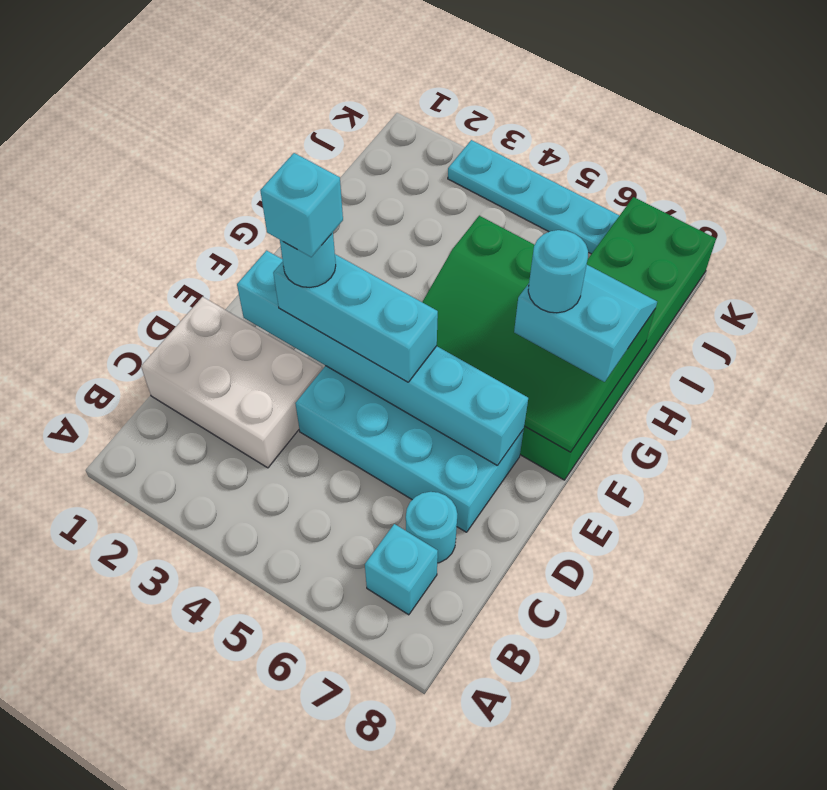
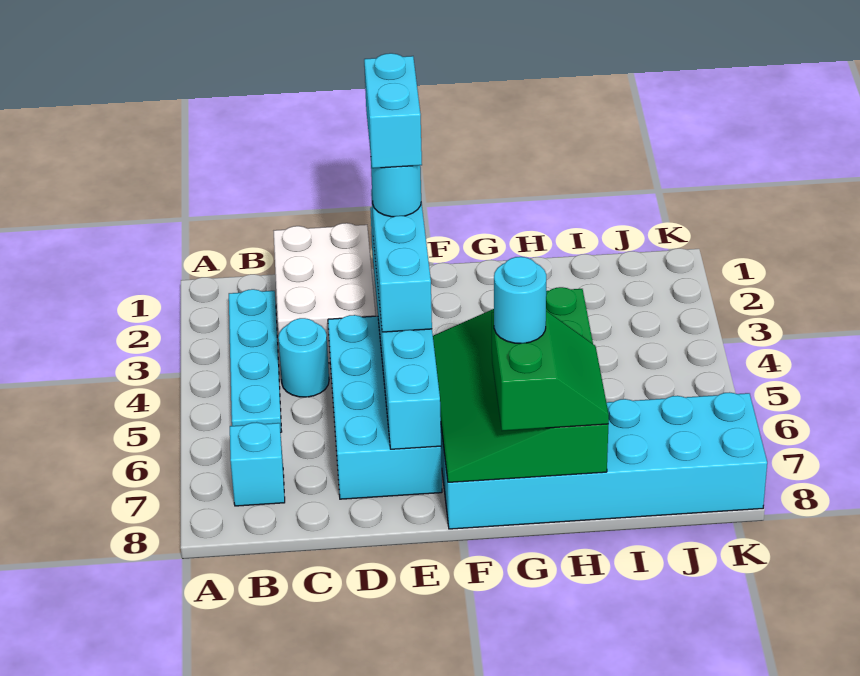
cyan round brick C7 level 1 -> cyan round brick C4 level 1
cyan brick E3 level 5 -> cyan brick E2:E3 level 5
green brick F7:K8 level 1 -> cyan brick F7:K8 level 1
cyan slope G7:H8 level 3 top G -> green slope G7:H8 level 3 top G
cyan plate K3:K6 level 1 -> cyan plate B2:B5 level 1

